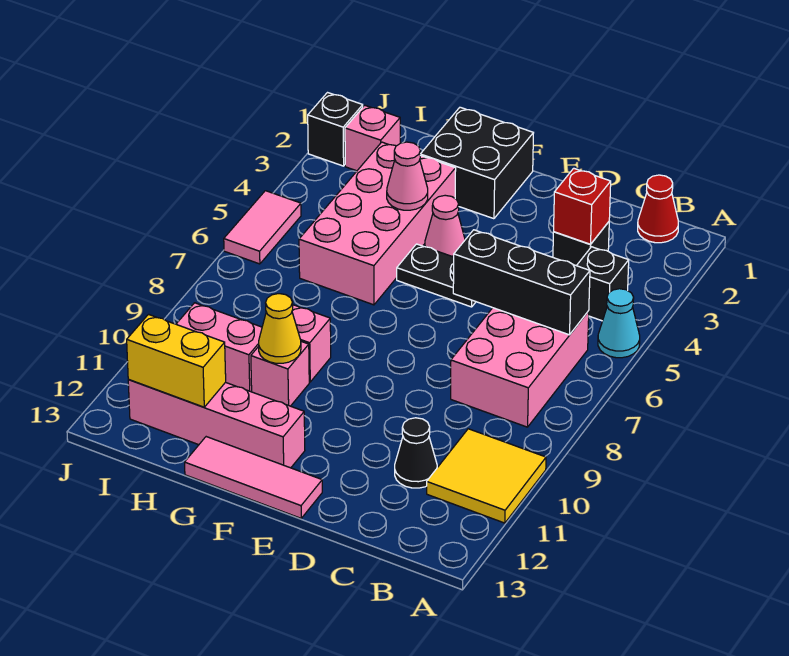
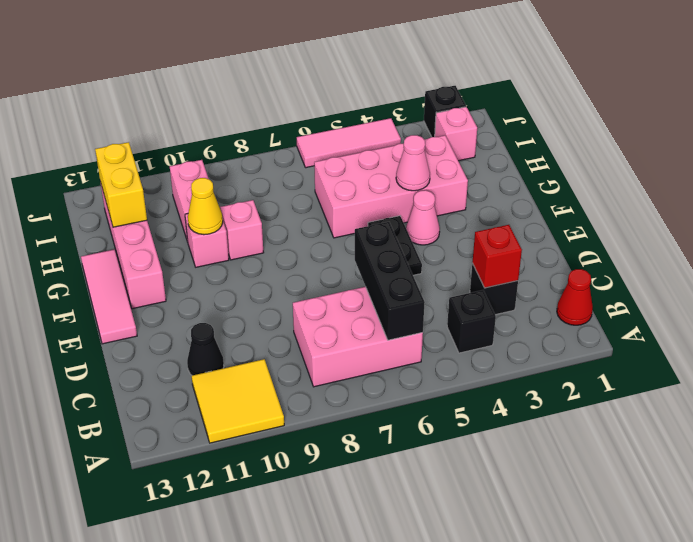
cyan cone A5 level 1 -> none
black brick F1:G2 level 1 -> none
pink tile J5:J6 level 1 -> pink tile J4:J6 level 1

